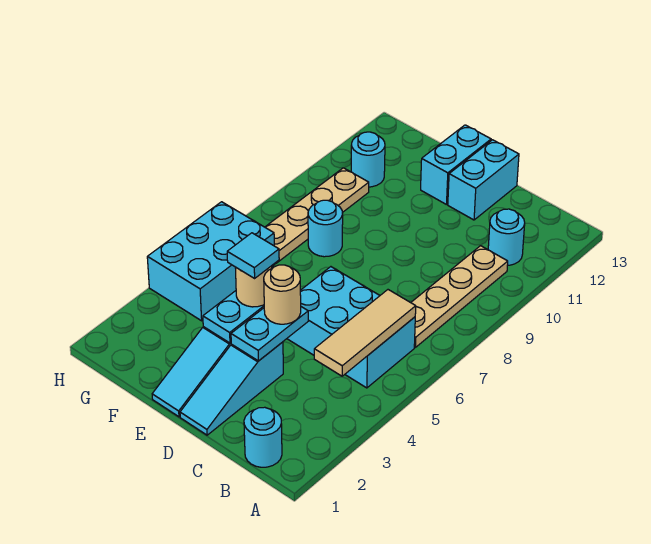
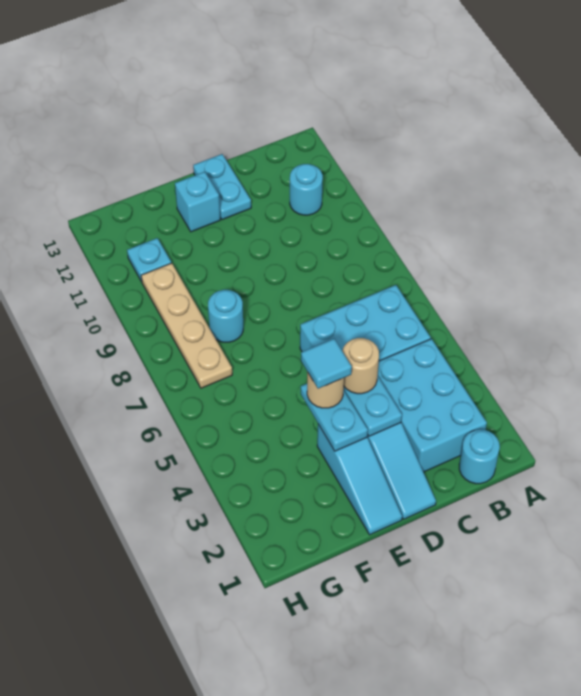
tan tile B4:B6 level 2 -> none
tan plate B7:B10 level 1 -> none
cyan brick D12:D13 level 1 -> cyan plate D12:D13 level 1
cyan brick E12:E13 level 1 -> cyan brick E12 level 1
cyan brick G4:H6 level 1 -> cyan brick B2:C4 level 1
cyan round brick G11 level 1 -> cyan plate G11 level 1

